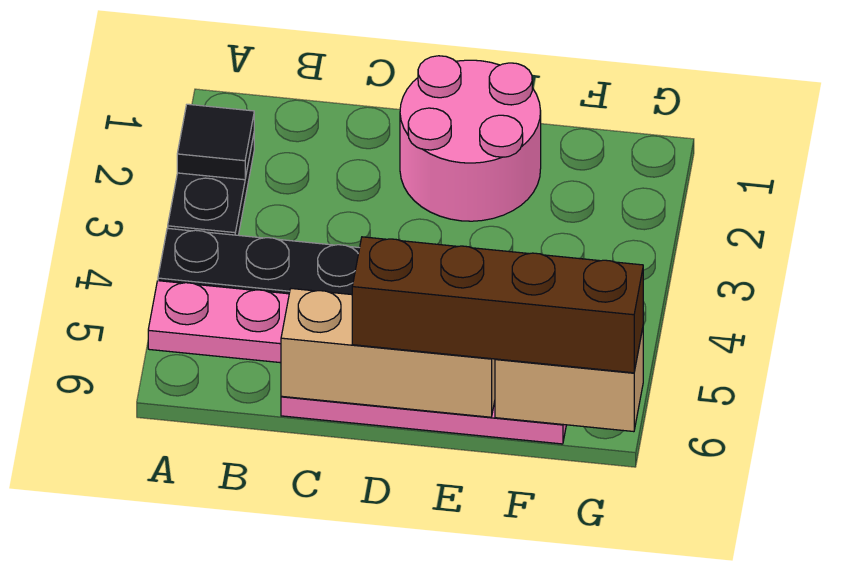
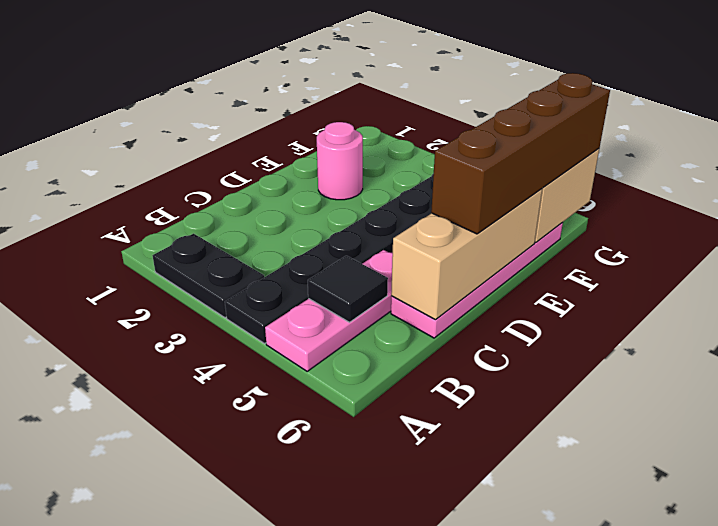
black tile A2 level 2 -> black tile B5 level 2
pink round brick D1:E2 level 1 -> pink round brick E2 level 1

